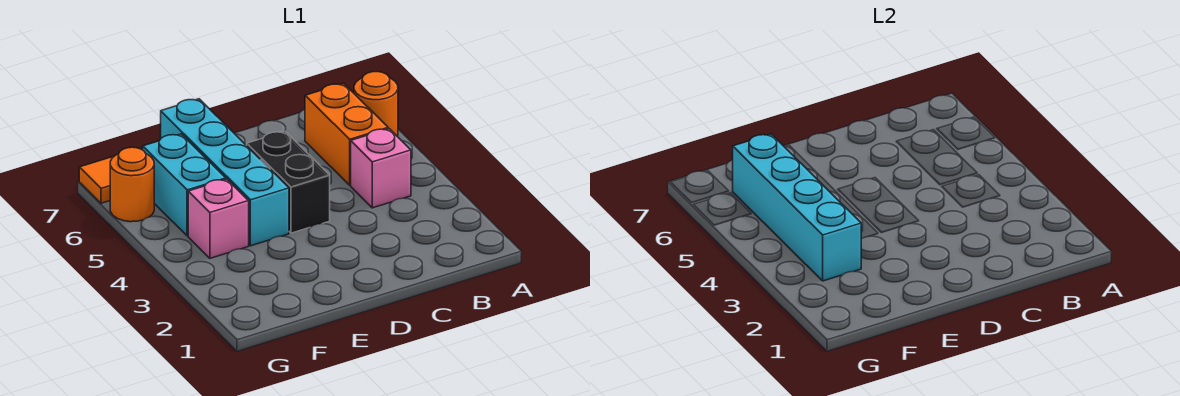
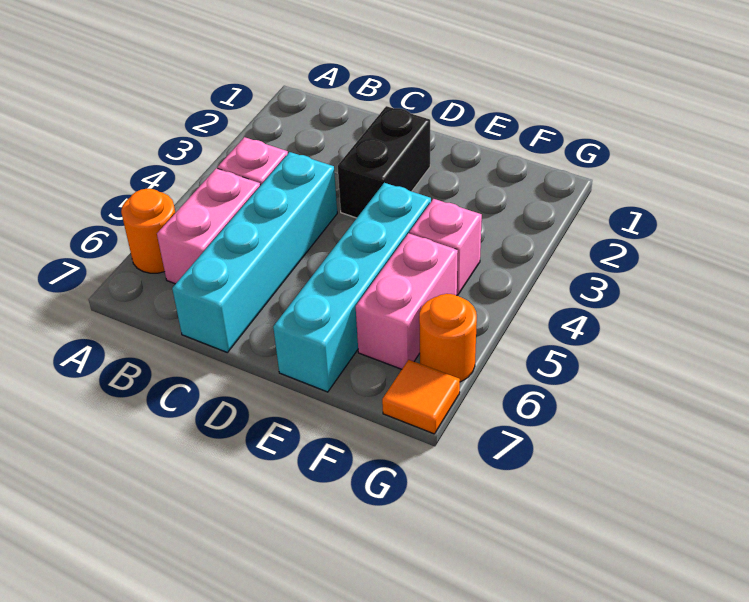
orange brick B5:B6 level 1 -> pink brick B5:B6 level 1
black brick D4:D5 level 1 -> black brick D2:D3 level 1
cyan brick F3:F6 level 2 -> cyan brick C4:C7 level 1
cyan brick F5:F6 level 1 -> pink brick F5:F6 level 1

